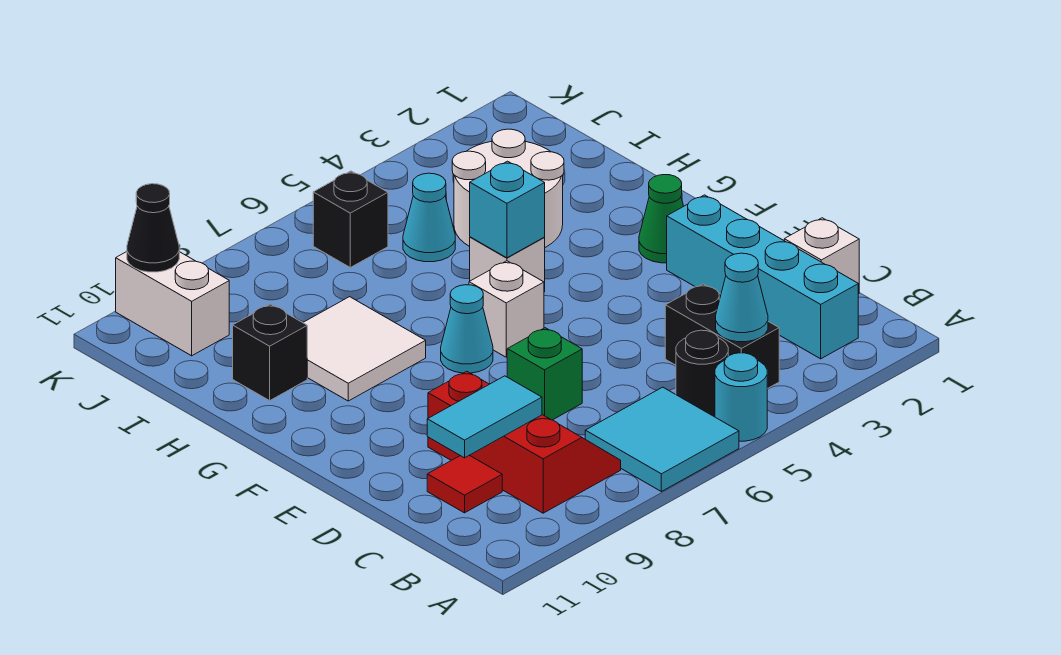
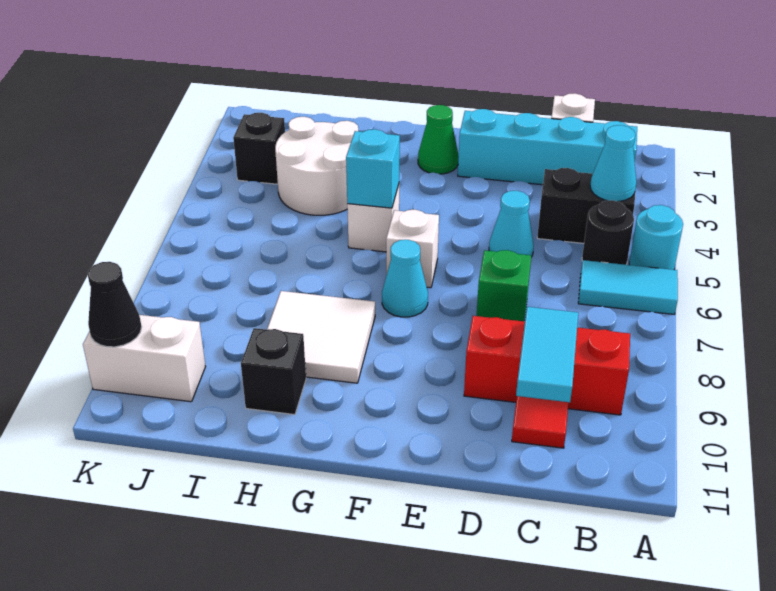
cyan tile A6:B7 level 1 -> cyan tile A6:B6 level 1
cyan cone I5 level 1 -> cyan cone D5 level 1
black brick J6 level 1 -> black brick J3 level 1

